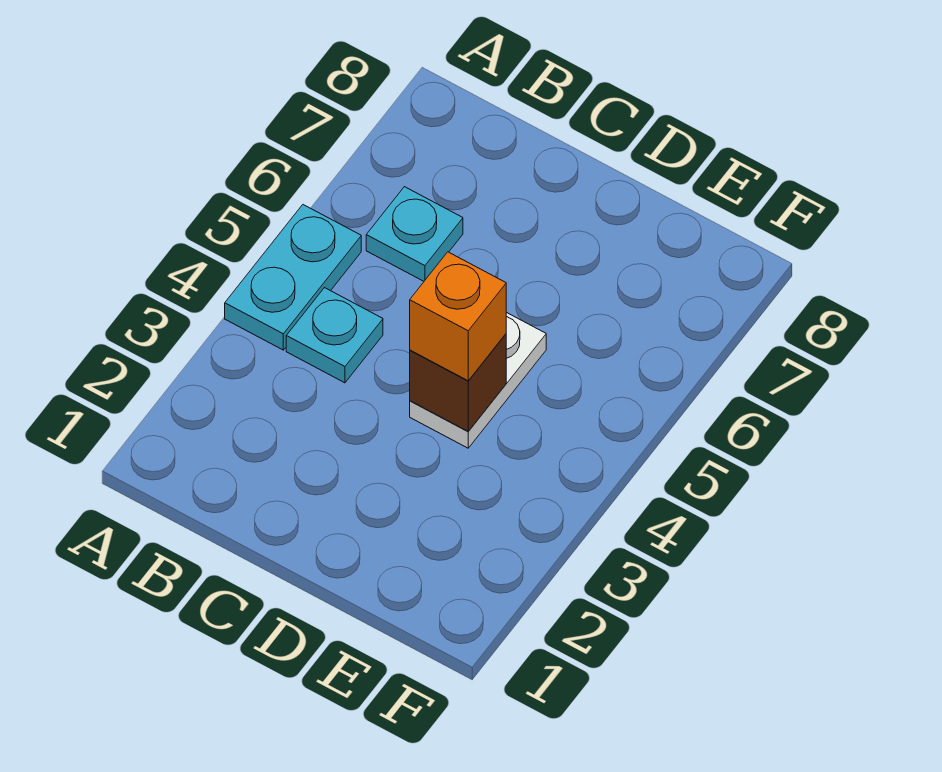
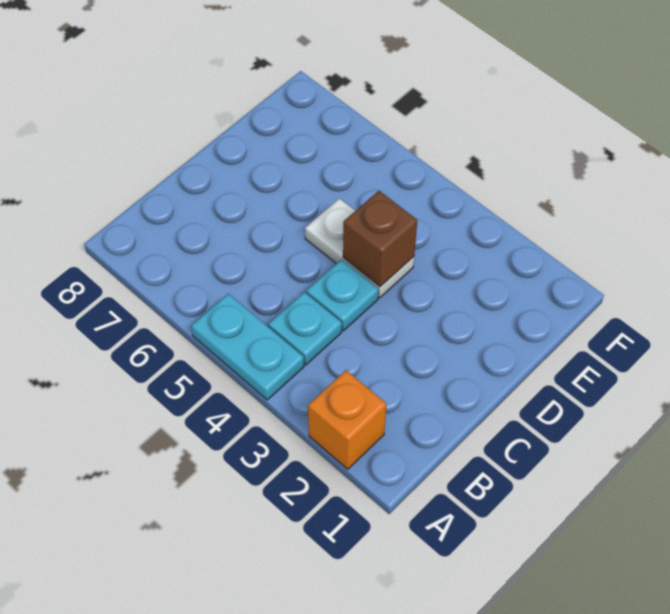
cyan plate B6 level 1 -> cyan plate C4 level 1
orange brick D4 level 3 -> orange brick A2 level 1

